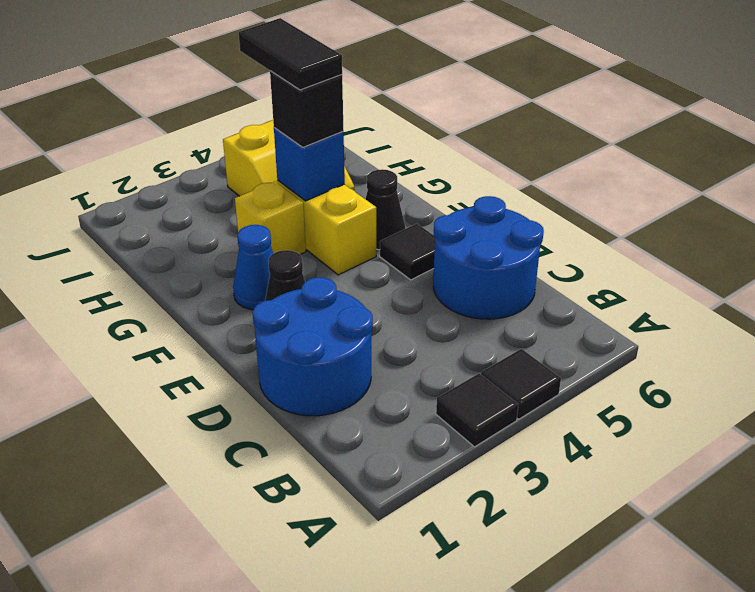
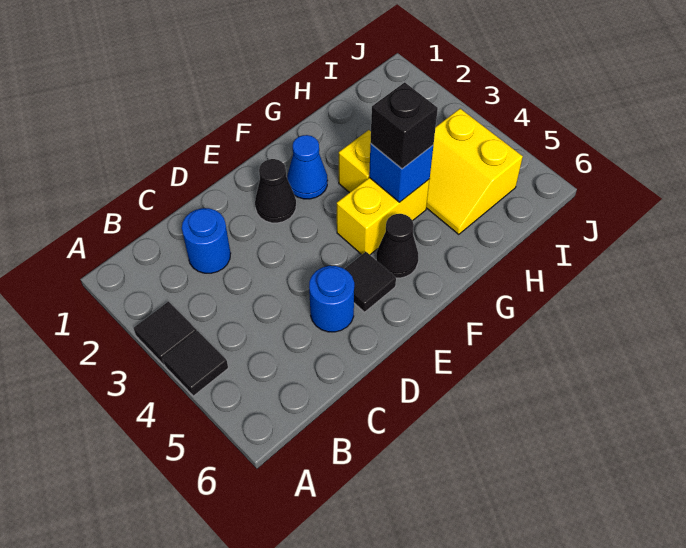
blue round brick C1:D2 level 1 -> blue round brick C2 level 1
blue round brick C5:D6 level 1 -> blue round brick D5 level 1
black tile G4:H4 level 4 -> none

